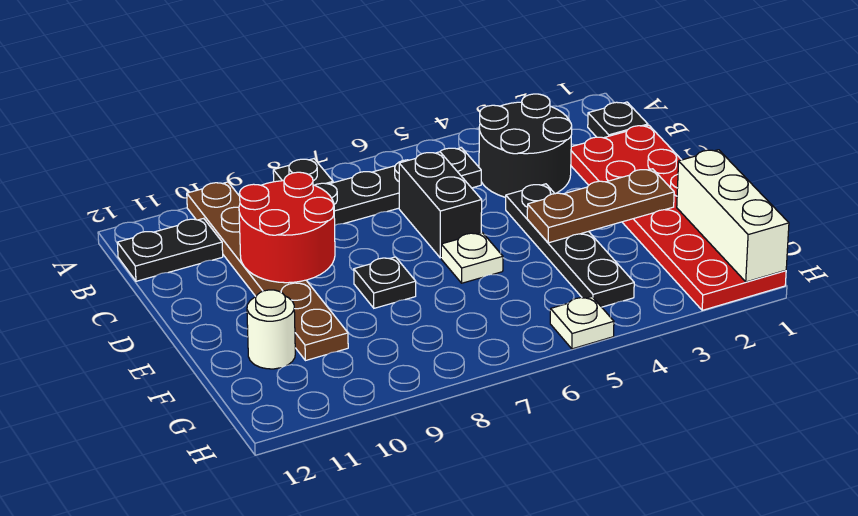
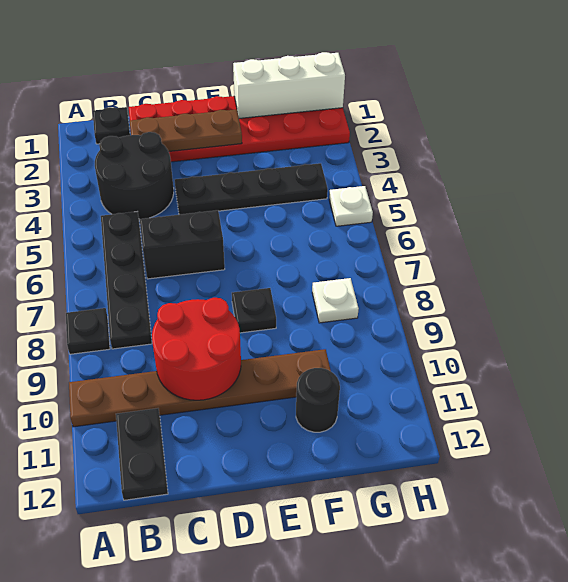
brown plate E2:E4 level 2 -> brown plate C2:E2 level 2
white plate E6 level 1 -> white plate G8 level 1
white round brick F11 level 1 -> black round brick F11 level 1

